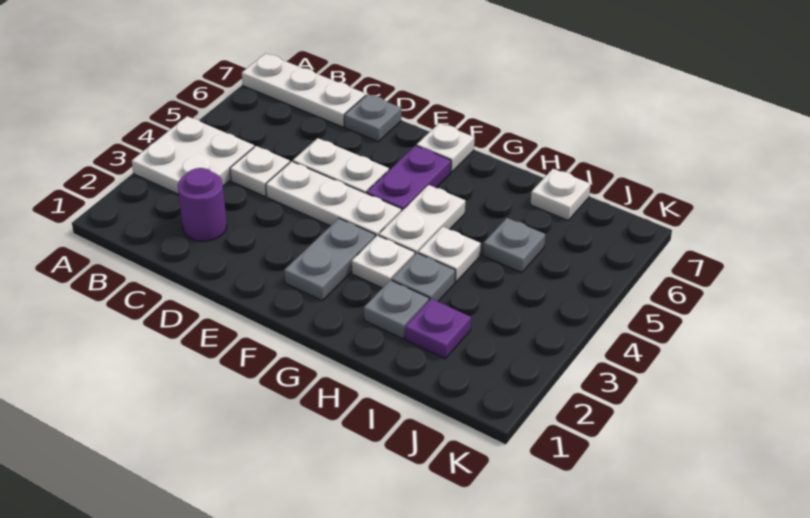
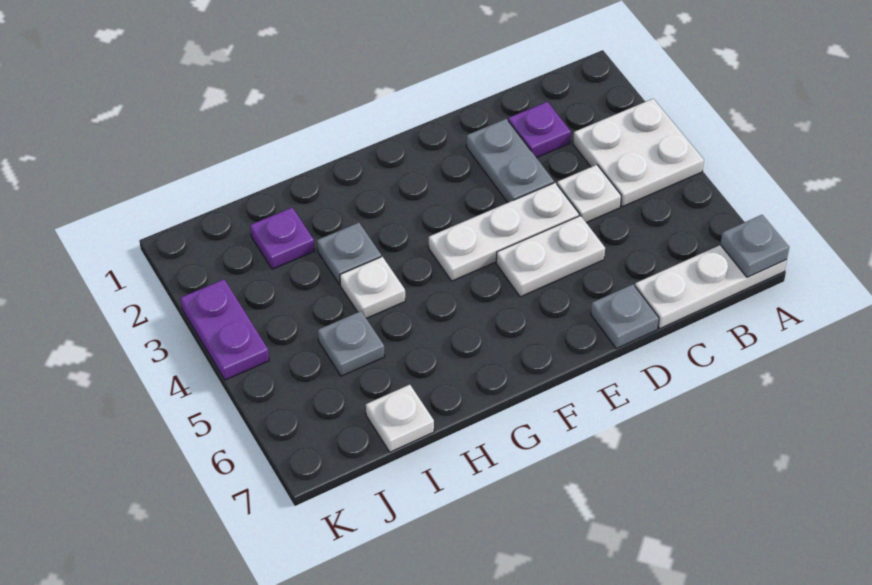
purple round brick C2 level 1 -> purple plate C2 level 1
grey plate F2:F3 level 1 -> grey plate D2:D3 level 1
purple plate F5:F6 level 1 -> purple plate K3:K4 level 1
white plate F7 level 1 -> none
white plate G3 level 1 -> none
white plate G4:G5 level 1 -> none
grey plate H2 level 1 -> grey plate A7 level 2

